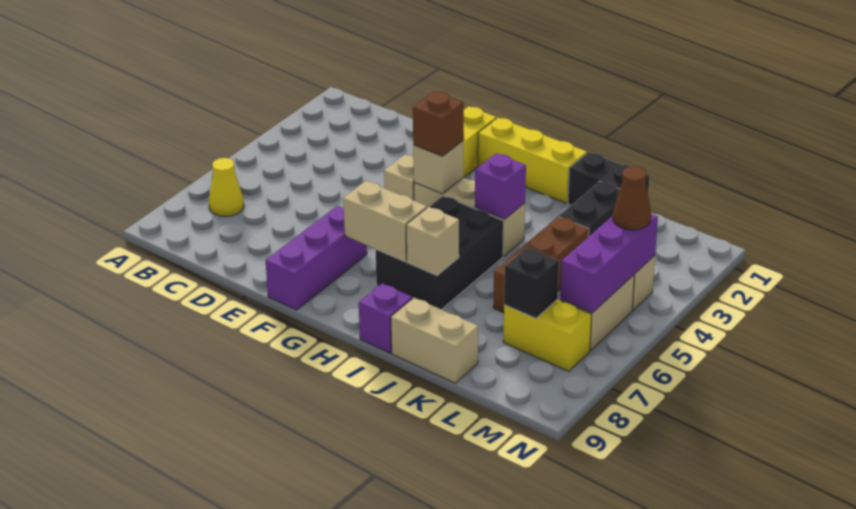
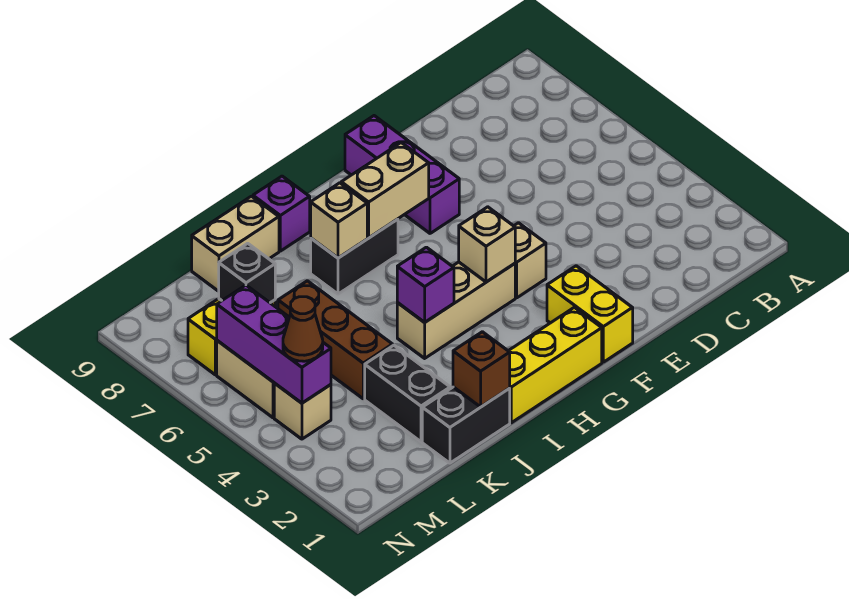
yellow cone B7 level 1 -> none
brown brick G4 level 3 -> brown brick J1 level 2
black brick H5:I7 level 1 -> black brick H7:I7 level 1

